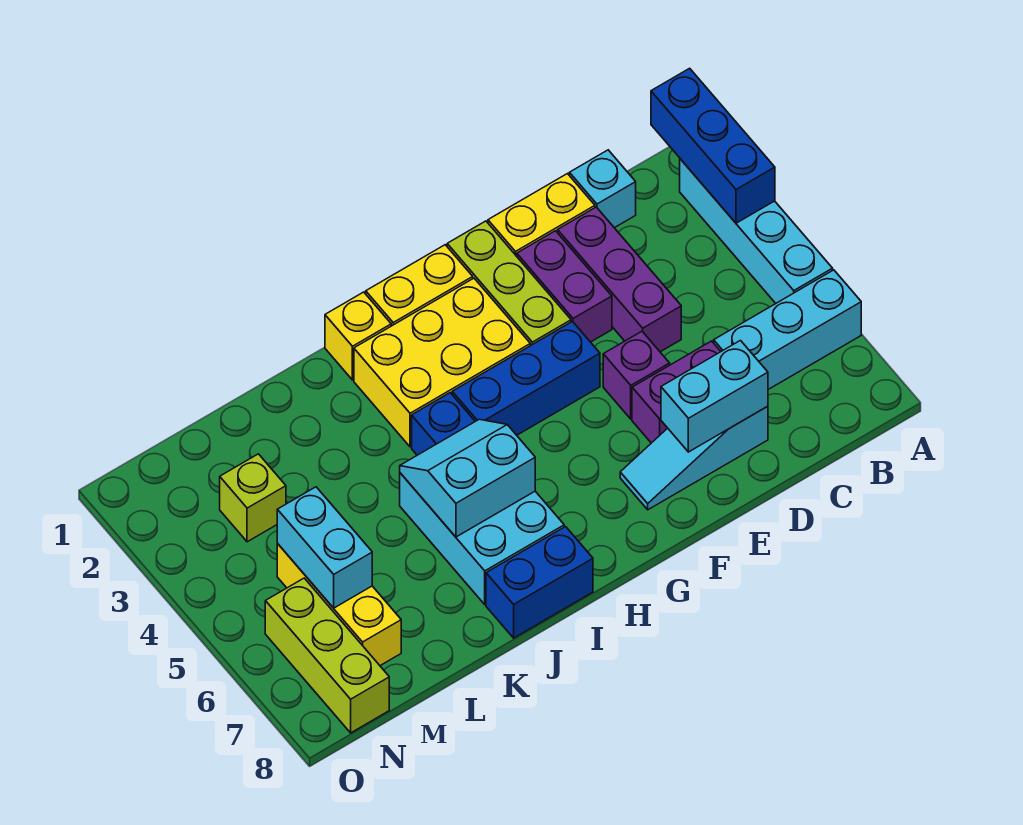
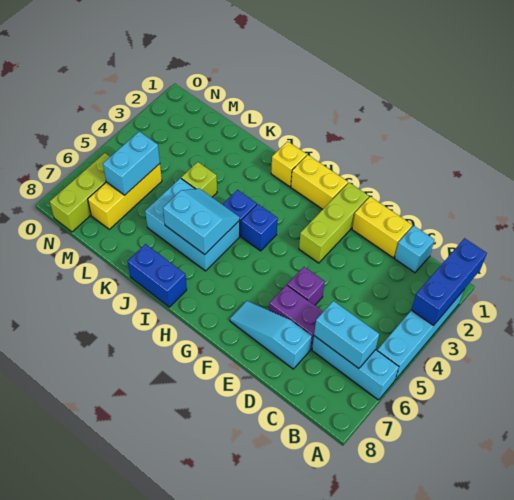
purple brick D2:D4 level 1 -> none
cyan brick D7:E7 level 2 -> cyan brick B6:C6 level 2
purple brick E2:E3 level 1 -> none
blue brick F4:H4 level 1 -> blue brick H4 level 1
yellow brick G2:I3 level 1 -> none
cyan brick I5:J7 level 1 -> cyan brick I5:K6 level 1
lime brick M3 level 1 -> lime brick K4 level 1

